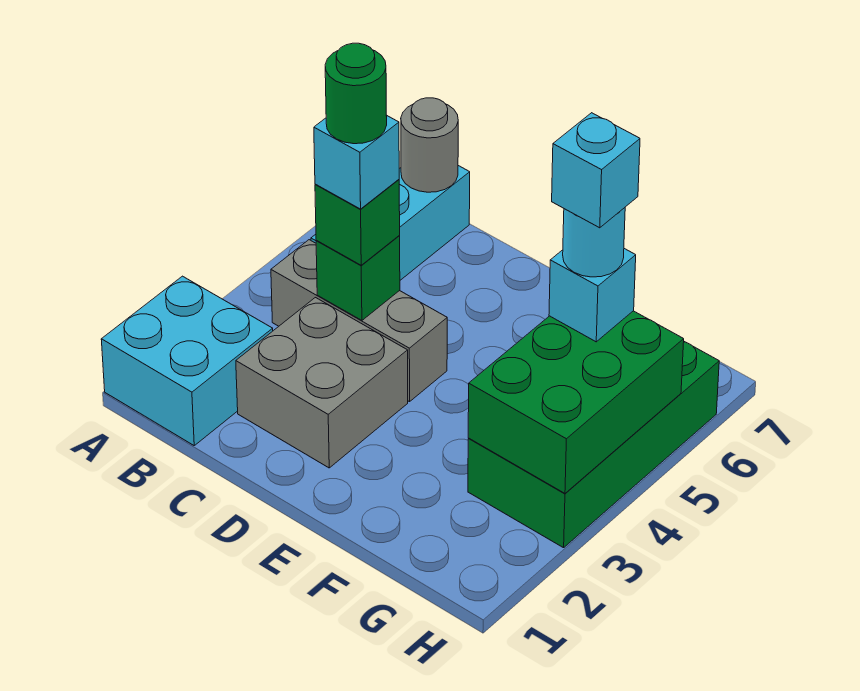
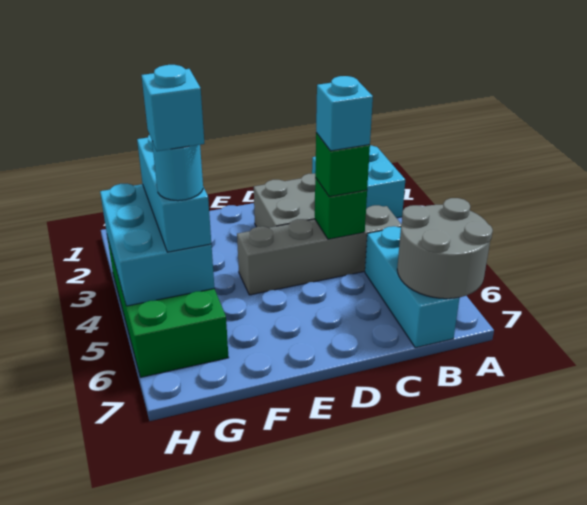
grey brick B4:D4 level 1 -> grey brick B4:E4 level 1
grey round brick B7 level 2 -> grey round brick A6:B7 level 2
green round brick C4 level 5 -> none
green brick G3:H5 level 2 -> cyan brick G3:H5 level 2
cyan brick G5 level 3 -> cyan brick G3:G5 level 3

